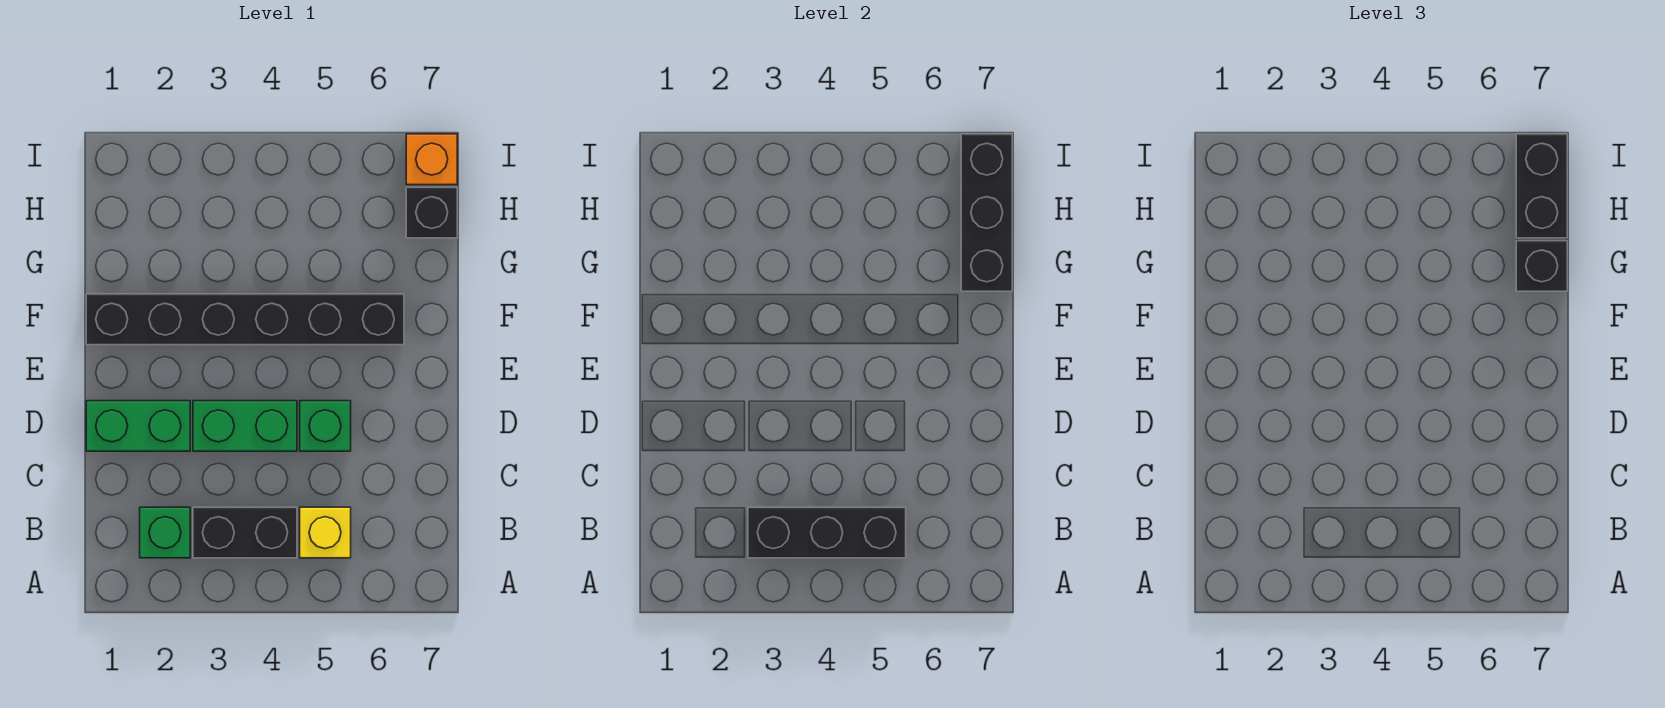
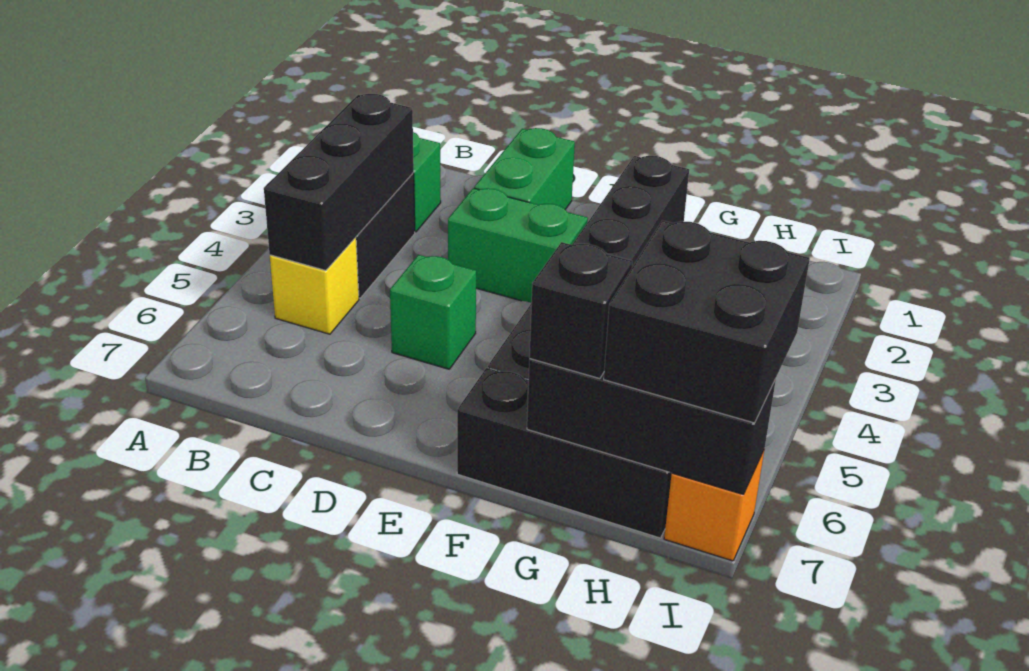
green brick D3:D4 level 1 -> green brick D3:E3 level 1
black brick H7 level 1 -> black brick F7:H7 level 1
black brick H7:I7 level 3 -> black brick H6:I7 level 3

